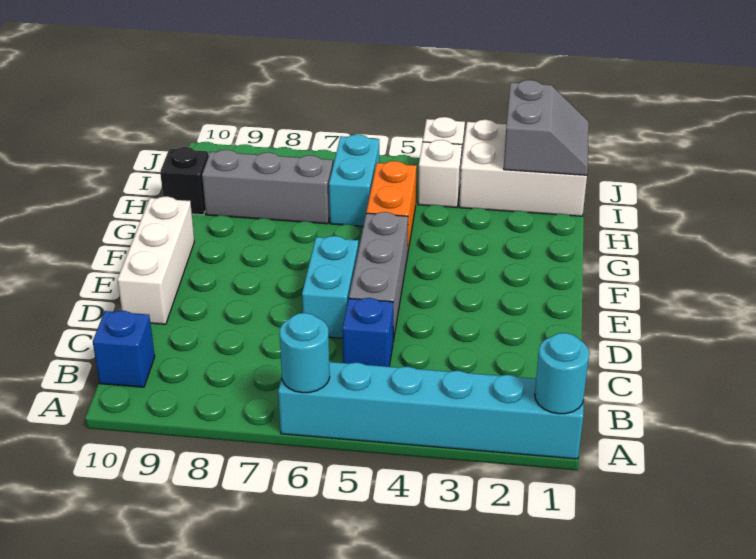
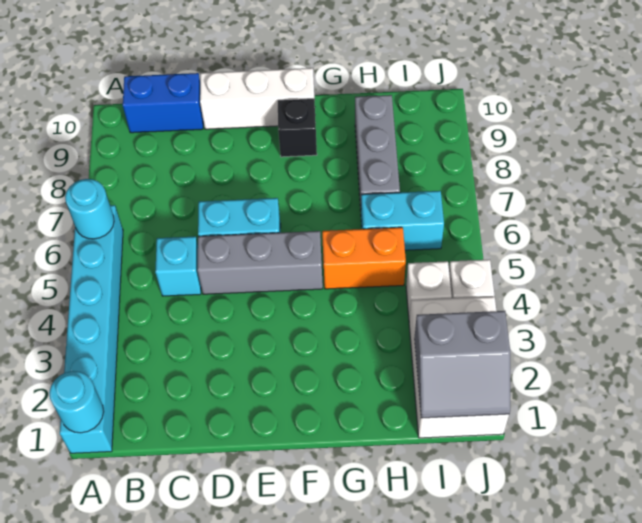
blue brick B10 level 1 -> blue brick B10:C10 level 1
blue brick C5 level 1 -> cyan brick C5 level 1
black brick H10 level 1 -> black brick F9 level 1

